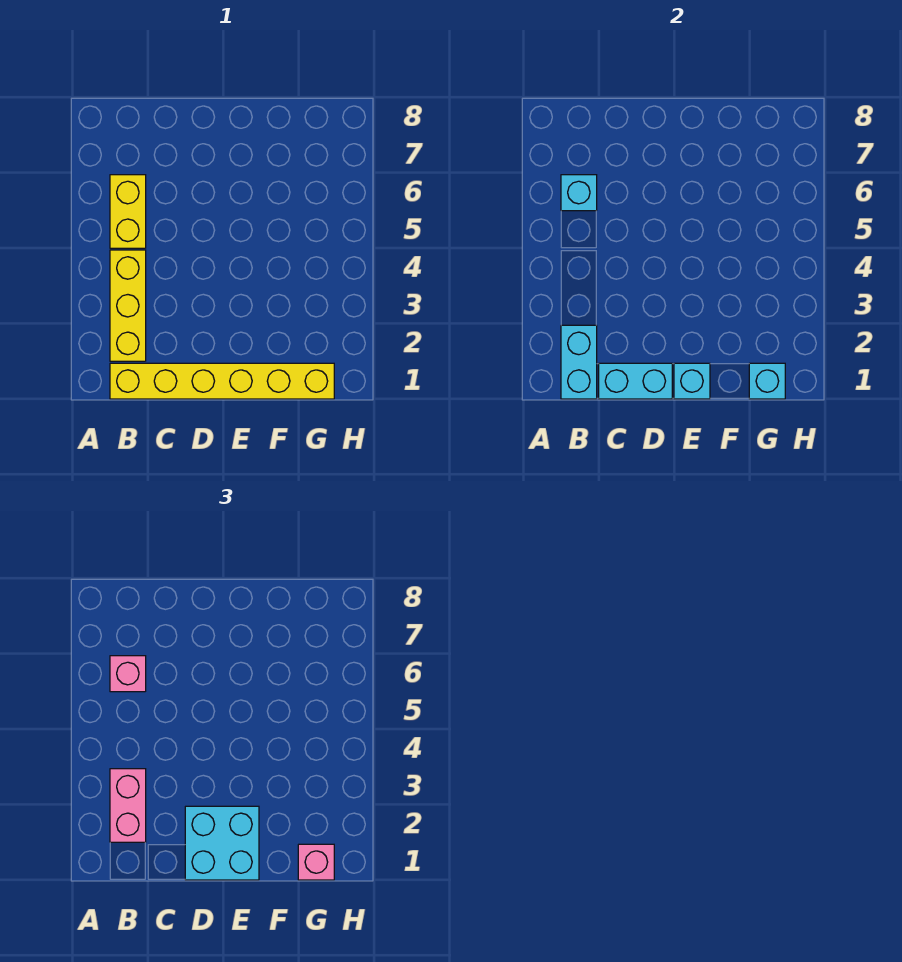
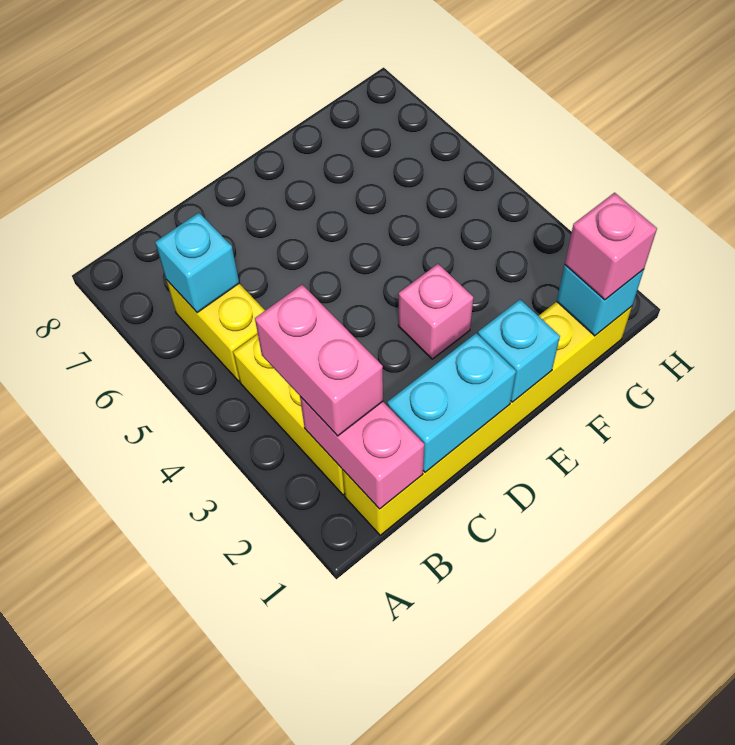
cyan brick B1:B2 level 2 -> pink brick B1:B2 level 2
pink brick B6 level 3 -> pink brick E3 level 1
cyan brick D1:E2 level 3 -> none

